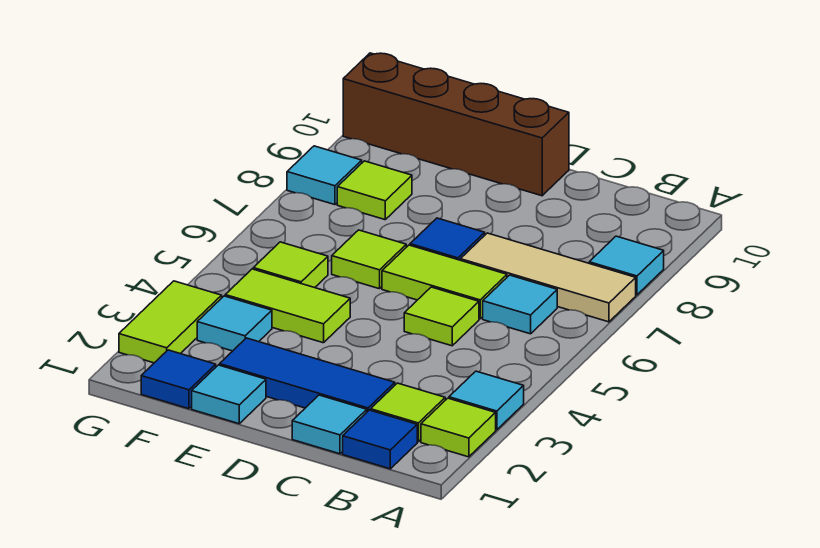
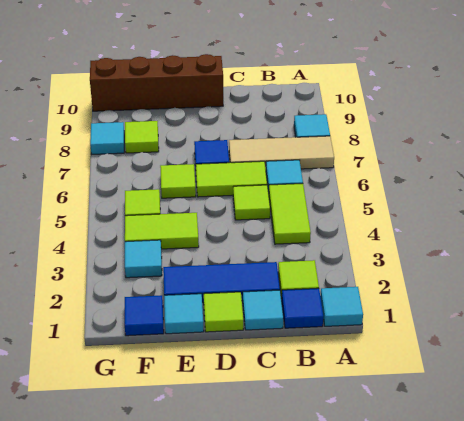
lime tile A2 level 1 -> lime tile D1 level 1
cyan tile A3 level 1 -> cyan tile A1 level 1
lime tile G2:G3 level 1 -> lime tile B4:B5 level 1

